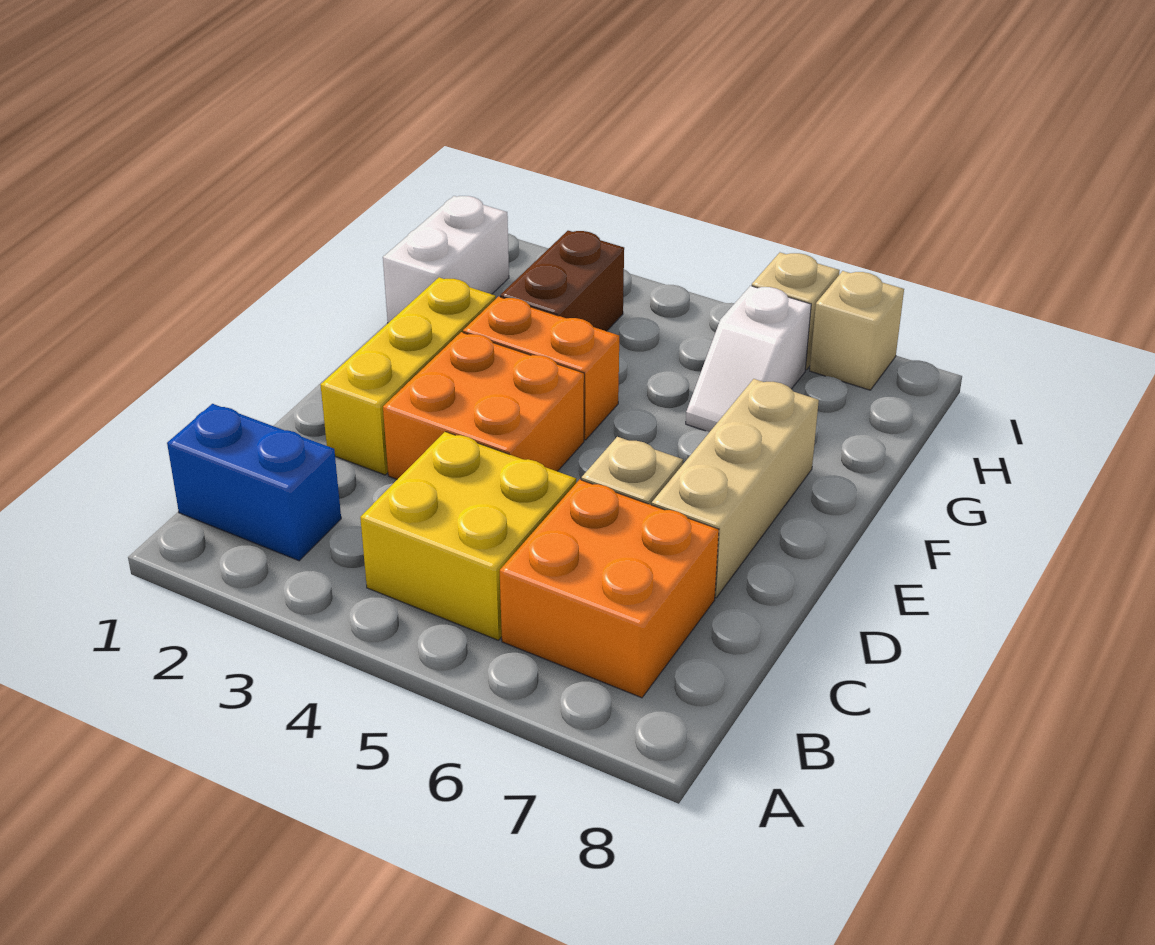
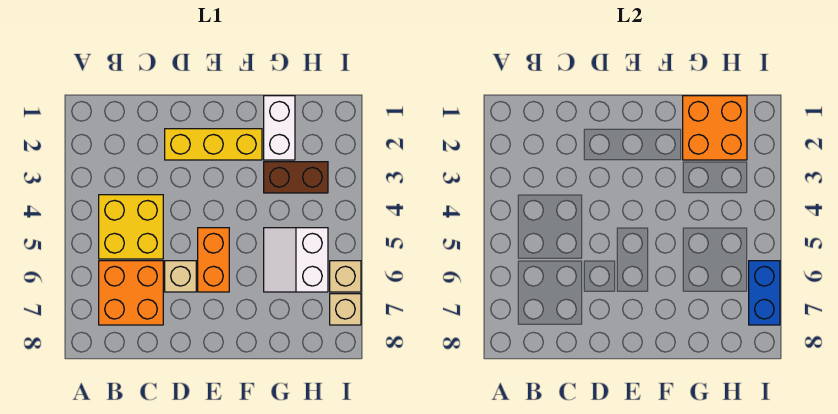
blue brick B1:B2 level 1 -> blue brick I6:I7 level 2
orange brick D3:E4 level 1 -> orange brick G1:H2 level 2
tan brick D7:F7 level 1 -> none
orange brick F3:F4 level 1 -> orange brick E5:E6 level 1
white brick G1:H1 level 1 -> white brick G1:G2 level 1
white slope G6:H6 level 1 top H -> white slope G5:H6 level 1 top H

